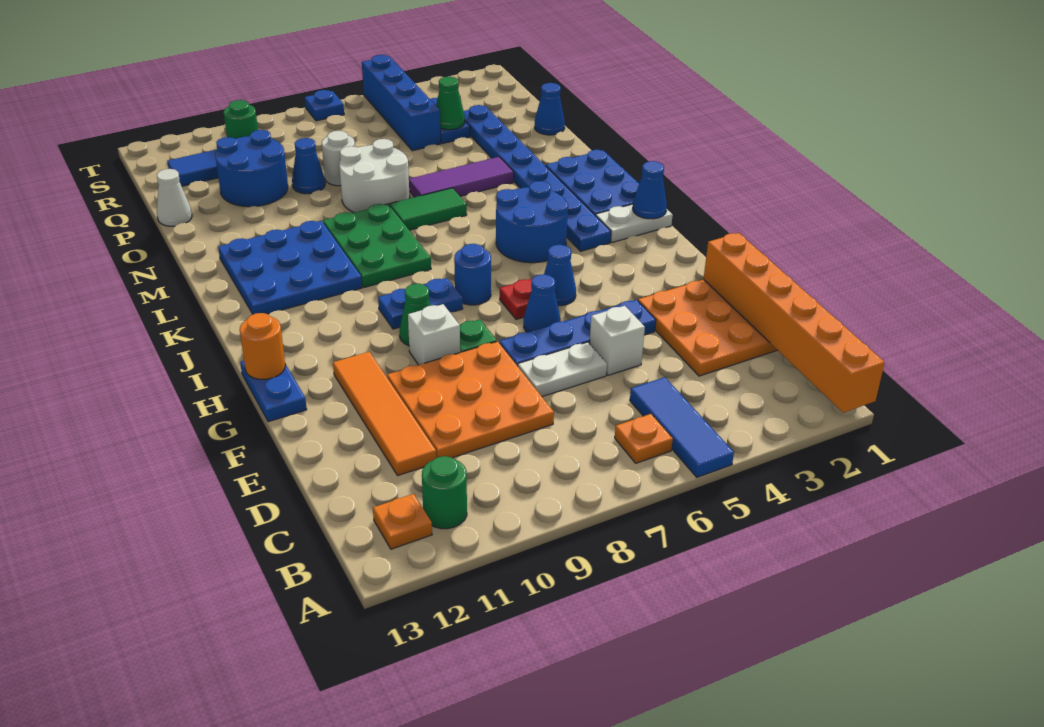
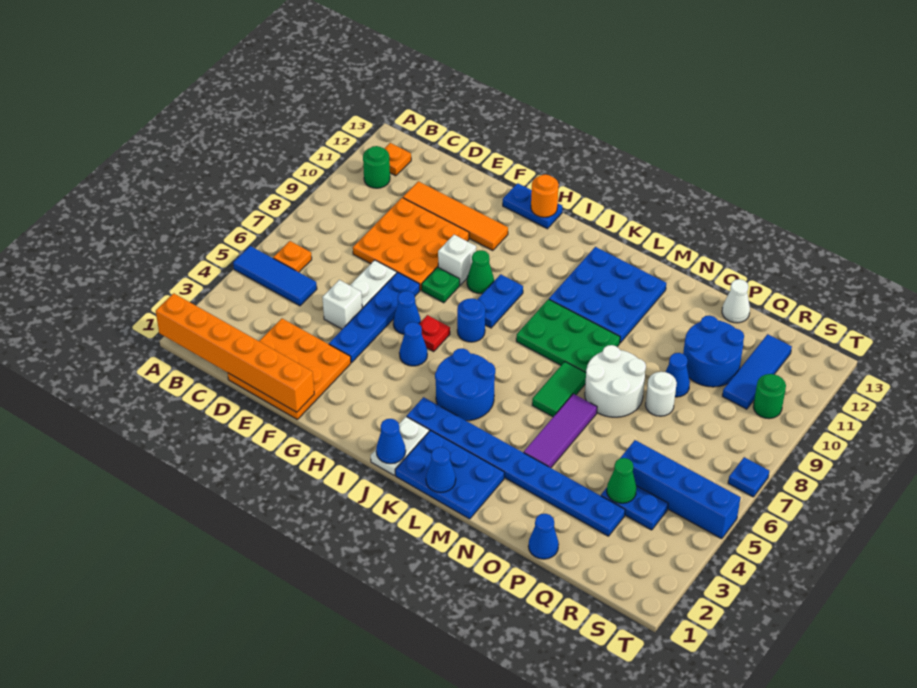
none -> blue cone L1 level 2

